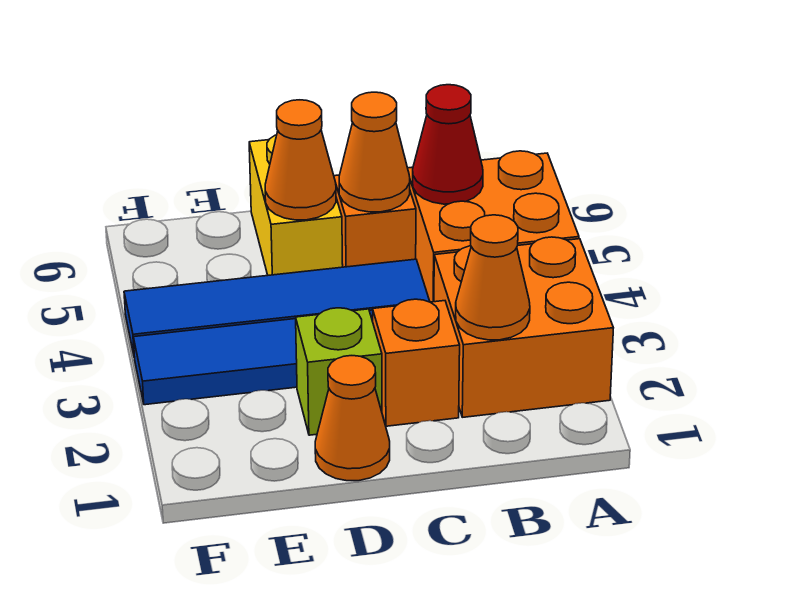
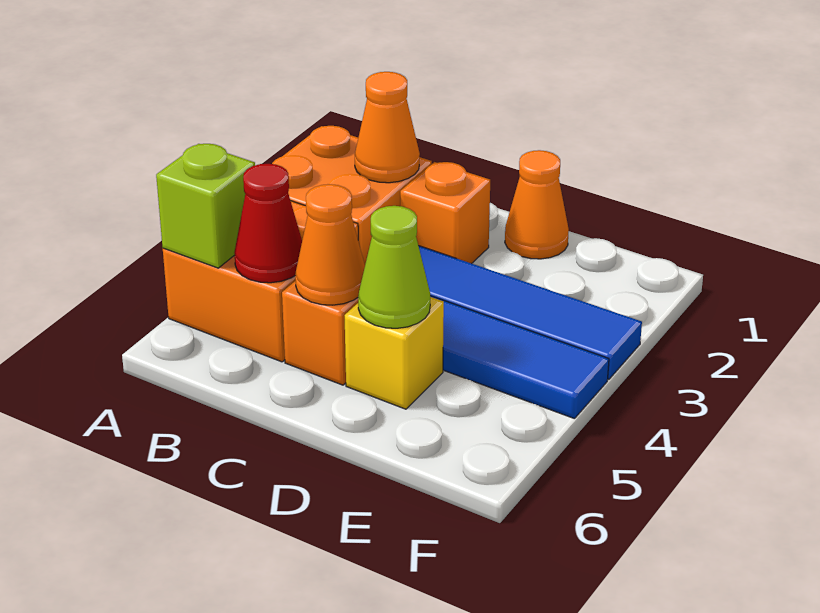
lime brick D2 level 1 -> lime brick A5 level 2
yellow brick D5:D6 level 1 -> yellow brick D5 level 1
orange cone D5 level 2 -> lime cone D5 level 2

